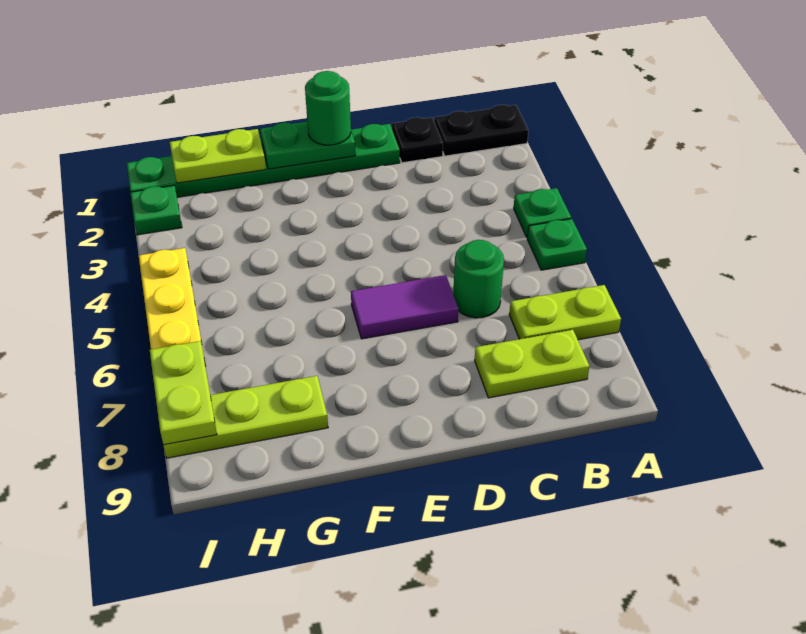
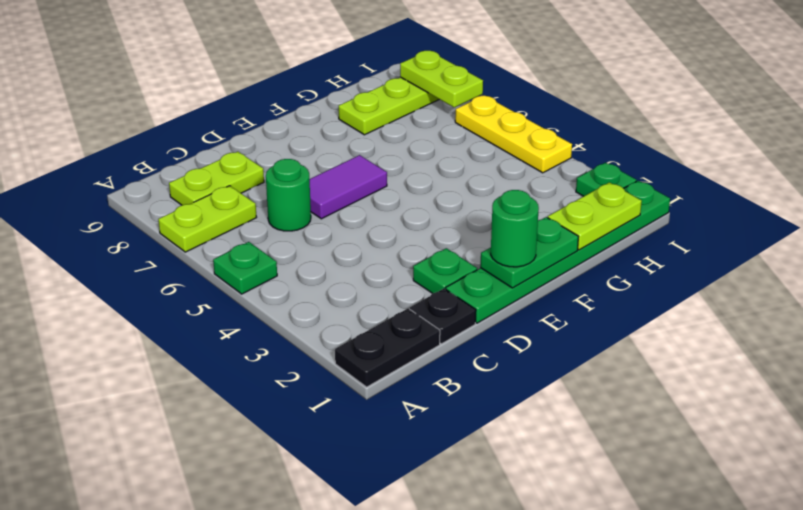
green plate A4 level 1 -> green plate D2 level 1

